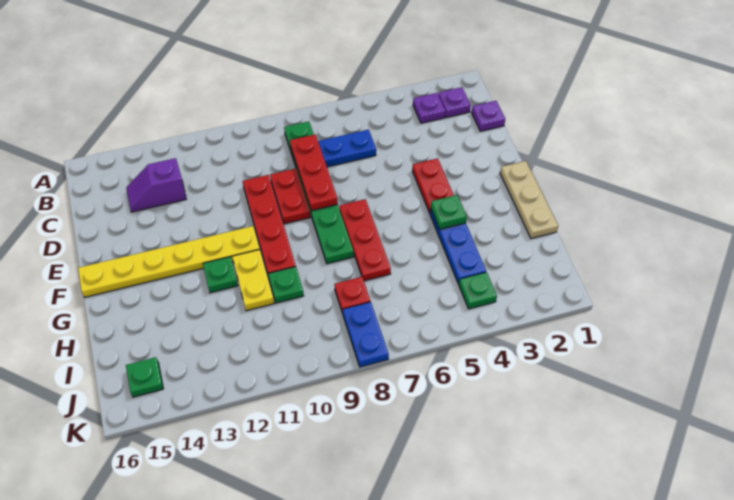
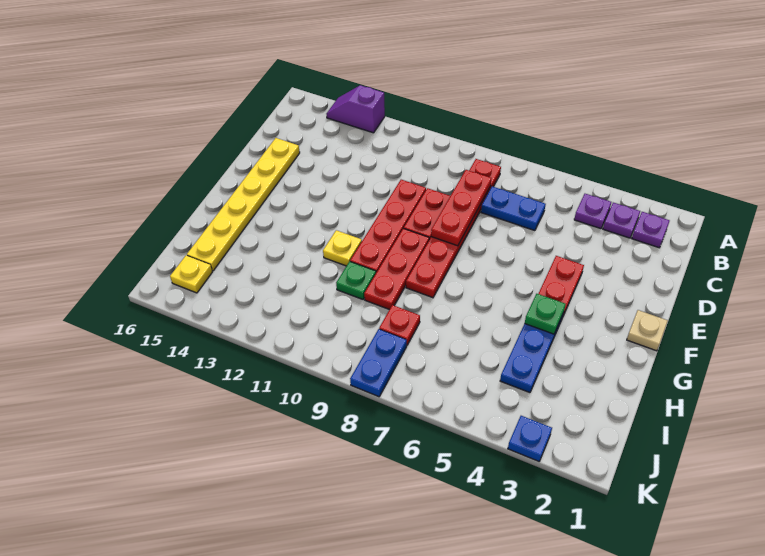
green plate B8:G8 level 1 -> red plate B8:G8 level 1
purple plate C1 level 1 -> purple plate B4 level 1
purple slope C13:C14 level 1 top 13 -> purple slope A13:A14 level 1 top 13
tan plate F1:H1 level 1 -> tan plate F1 level 1
red plate F7:H7 level 1 -> red plate F9:H9 level 1
yellow plate F11:F16 level 1 -> yellow plate D15:I15 level 1
yellow plate G11:H11 level 1 -> yellow plate G11 level 1
green plate G12 level 1 -> none
green plate J4 level 1 -> none
green plate J15 level 1 -> yellow plate J15 level 1
none -> blue plate K3 level 1

